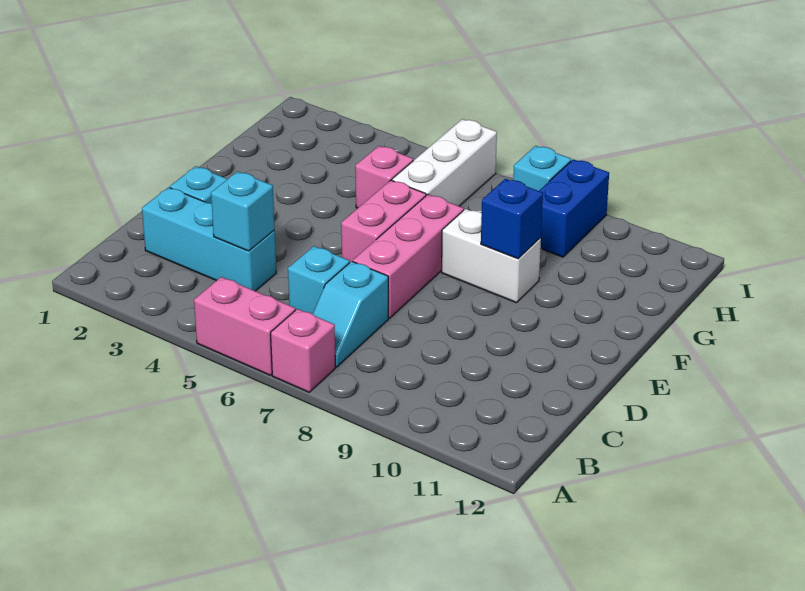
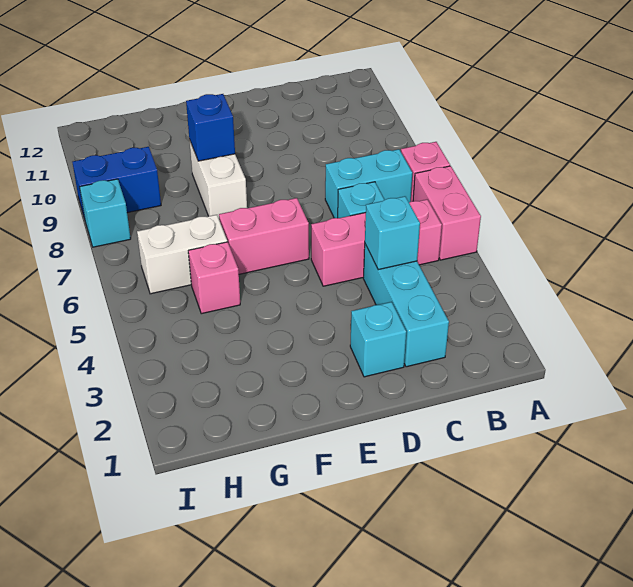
cyan slope B7:C7 level 1 top C -> cyan brick B7:C7 level 1
pink brick D7:F7 level 1 -> pink brick B5:D5 level 1
white brick G6:I6 level 1 -> white brick G6:H6 level 1

